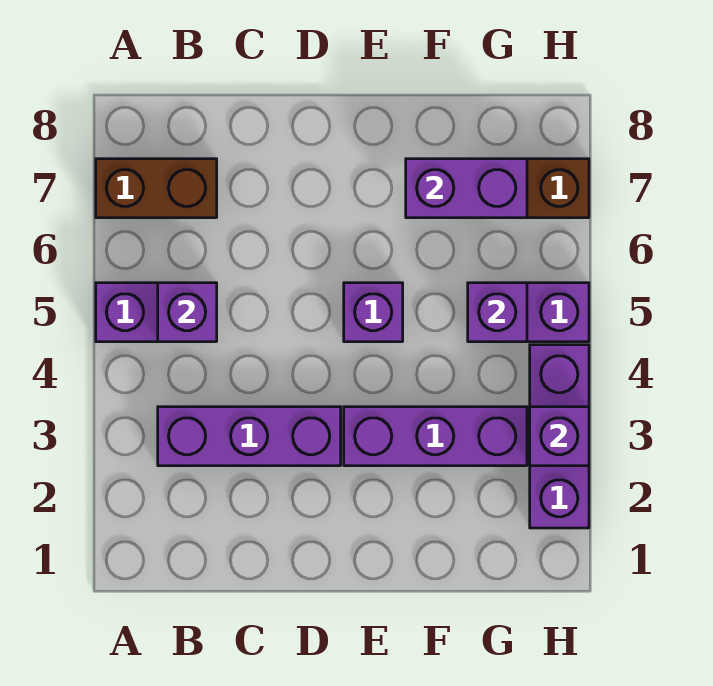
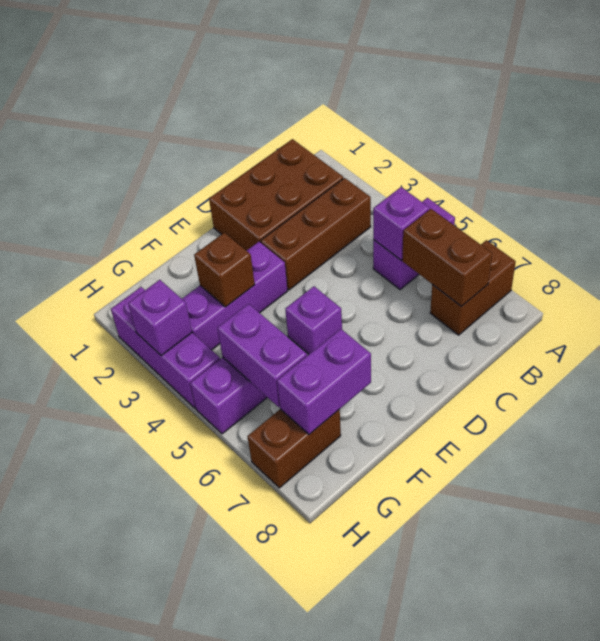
none -> brown brick B1:D2 level 1
purple brick B3:D3 level 1 -> brown brick B3:D3 level 1
none -> brown brick B6:B7 level 2
none -> brown brick F3 level 2
purple brick G5 level 2 -> purple brick G5:G6 level 2

